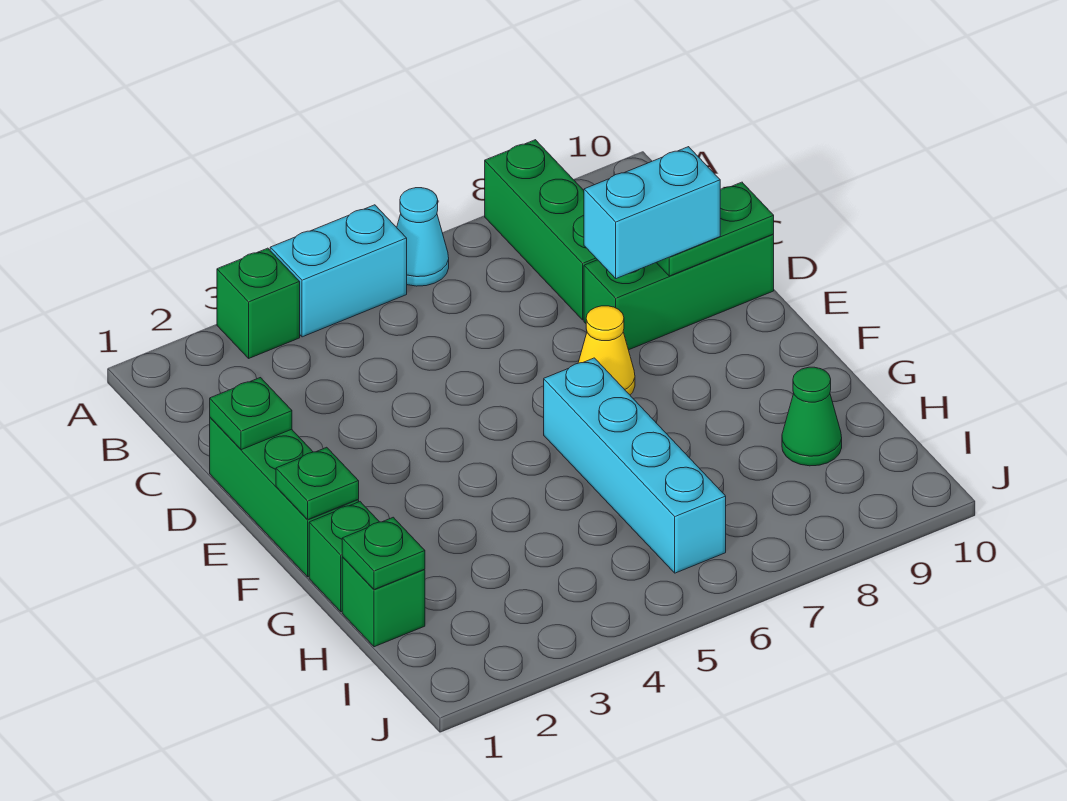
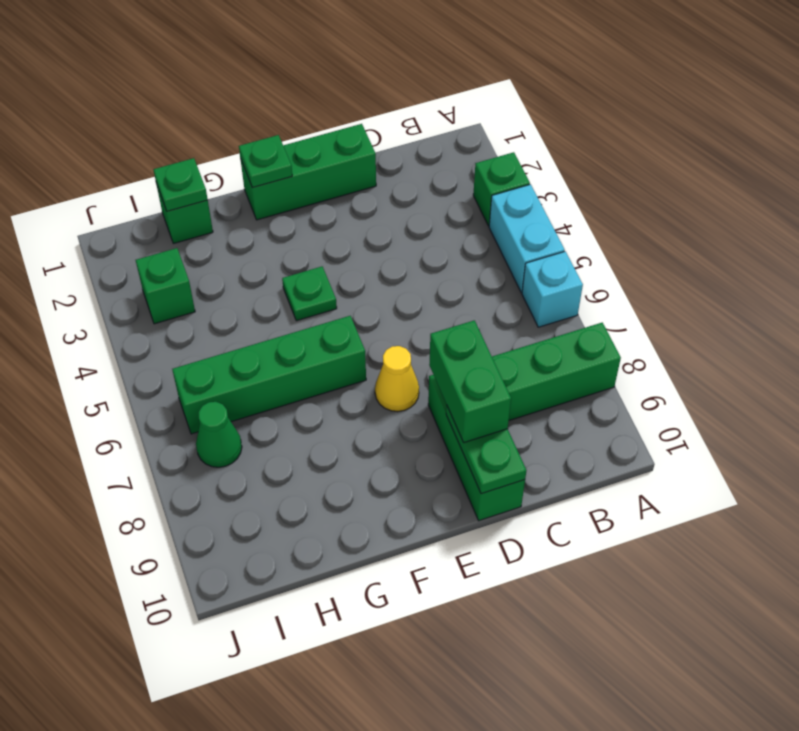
cyan cone A6 level 1 -> cyan brick A6 level 1
green plate D1 level 2 -> green plate F4 level 1
cyan brick D8:D9 level 3 -> green brick D8:D9 level 3
cyan brick F6:I6 level 1 -> green brick F6:I6 level 1
green brick G1 level 1 -> green brick I3 level 1
green cone H9 level 1 -> green cone I7 level 1

